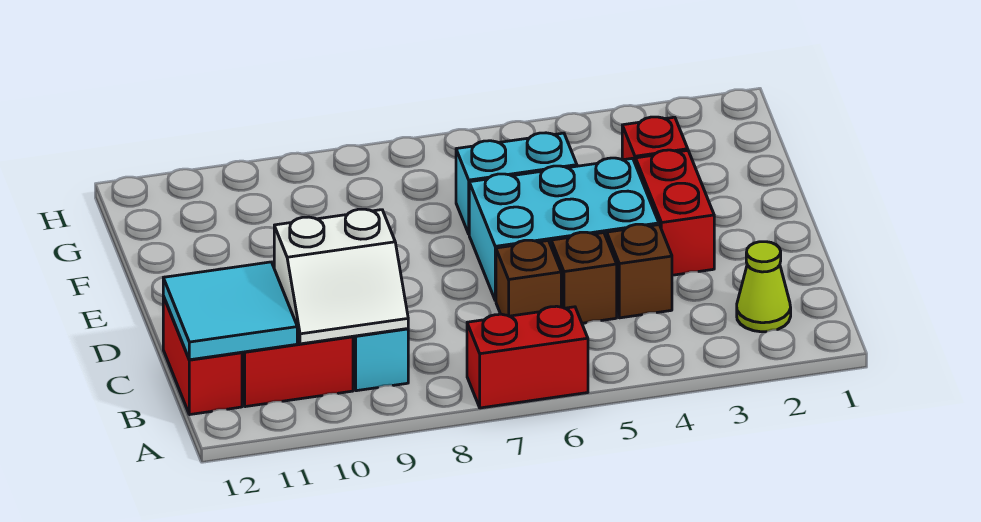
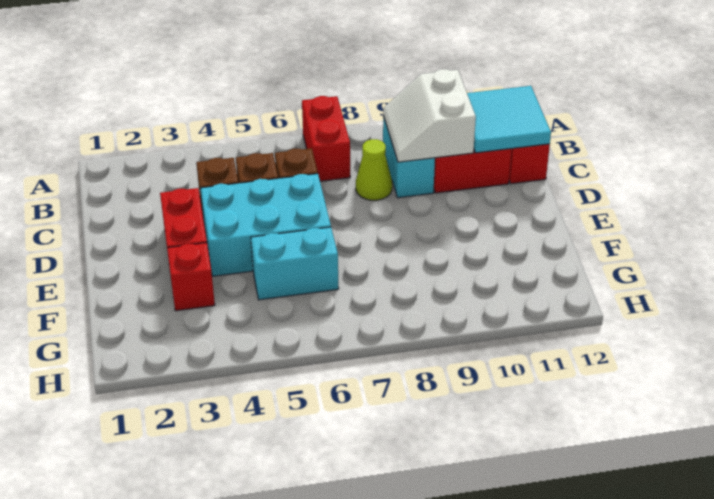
red brick A6:A7 level 1 -> red brick A7:B7 level 1
lime cone B2 level 1 -> lime cone C8 level 1
white slope B9:C10 level 2 top C -> white slope B9:C10 level 2 top 10

